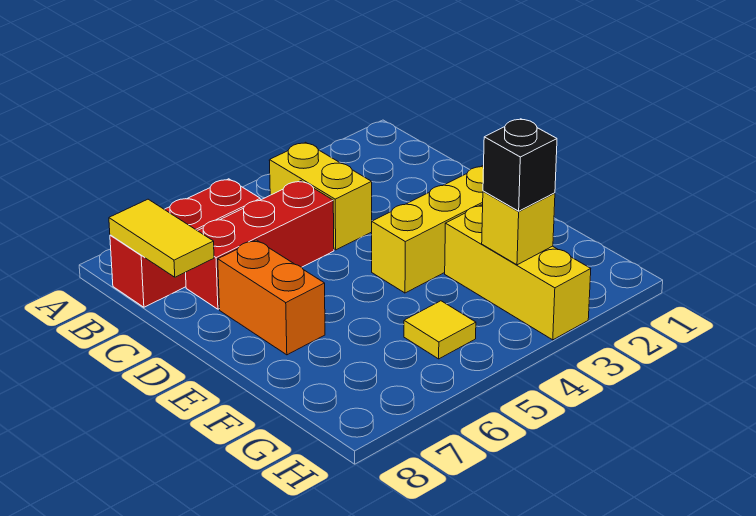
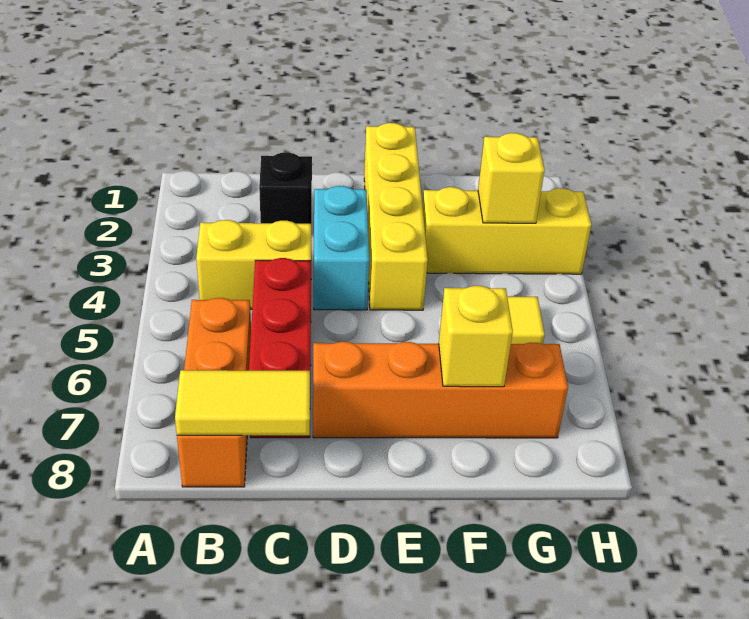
red brick B6:B8 level 1 -> orange brick B6:B8 level 1
none -> cyan brick D3:D4 level 1
orange brick D7:E7 level 1 -> orange brick D7:G7 level 1
none -> yellow brick F7 level 2
black brick G3 level 3 -> black brick C2 level 1

